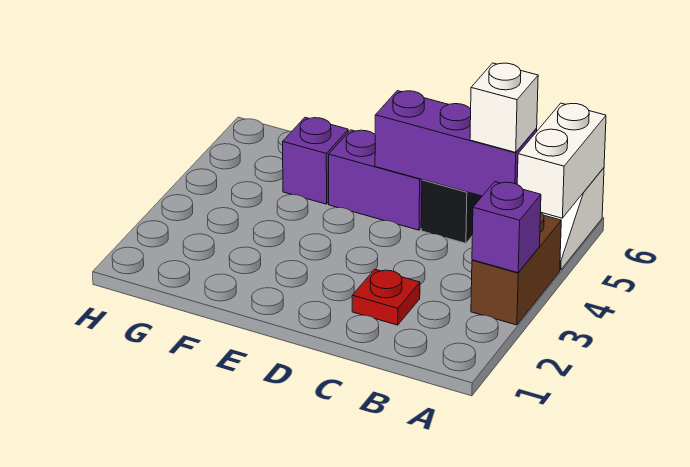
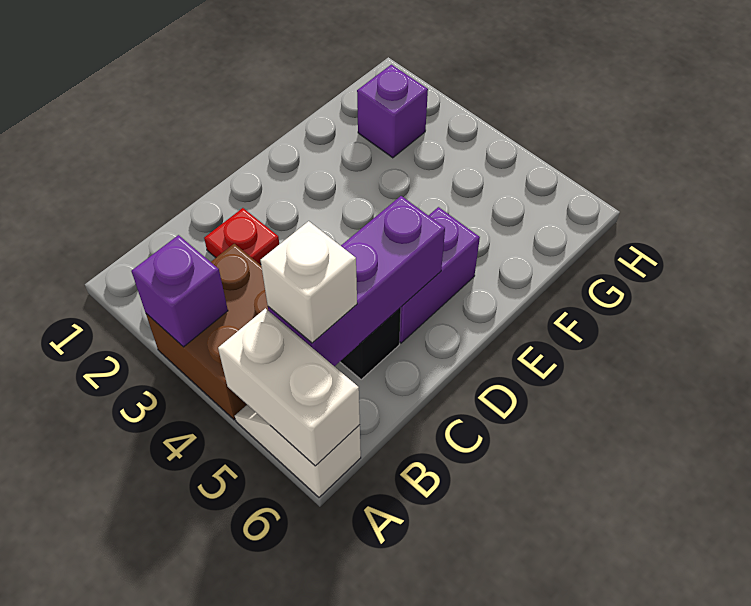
brown brick A3:A4 level 1 -> brown brick A3:B4 level 1
purple brick F5 level 1 -> purple brick G2 level 1

